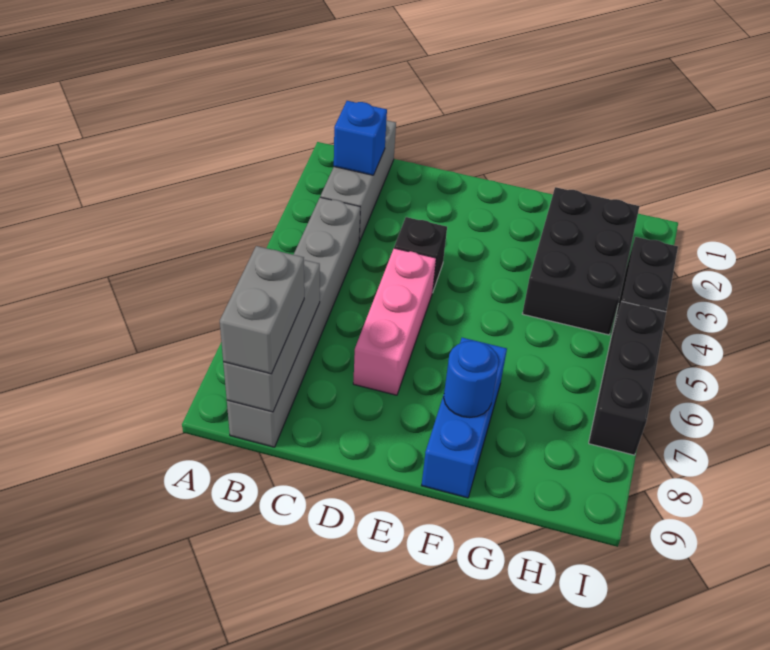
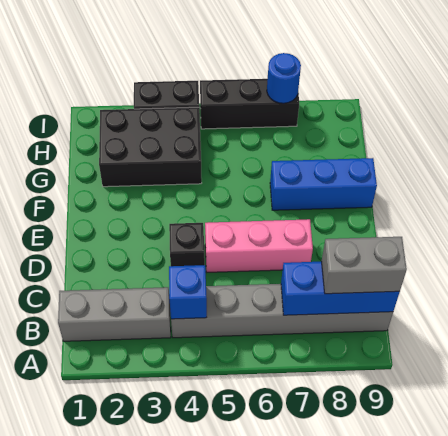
blue brick B2 level 2 -> blue brick B4 level 2
grey brick B7:B9 level 2 -> blue brick B7:B9 level 2
blue round brick F8 level 2 -> blue round brick I7 level 2

